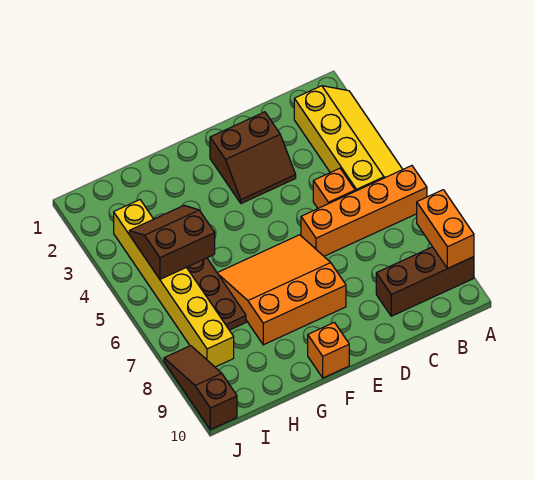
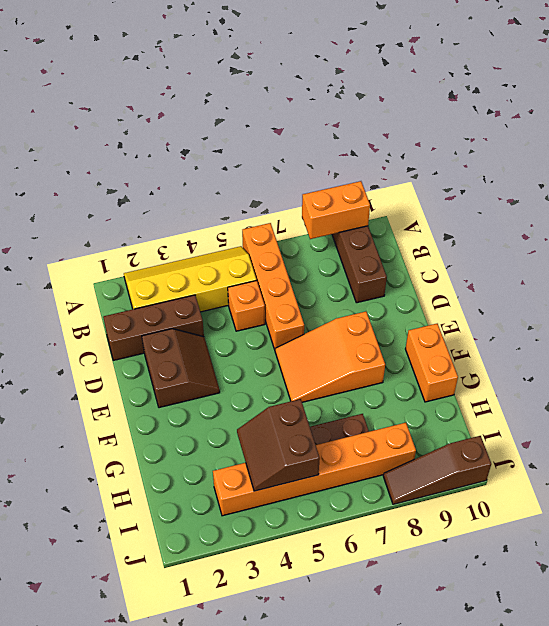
none -> brown brick C1:C3 level 1
orange slope E6:G8 level 1 top 8 -> orange slope E6:F8 level 1 top 8
orange brick F10 level 1 -> orange brick F10:G10 level 1
yellow brick I3:I8 level 1 -> orange brick I3:I8 level 1

